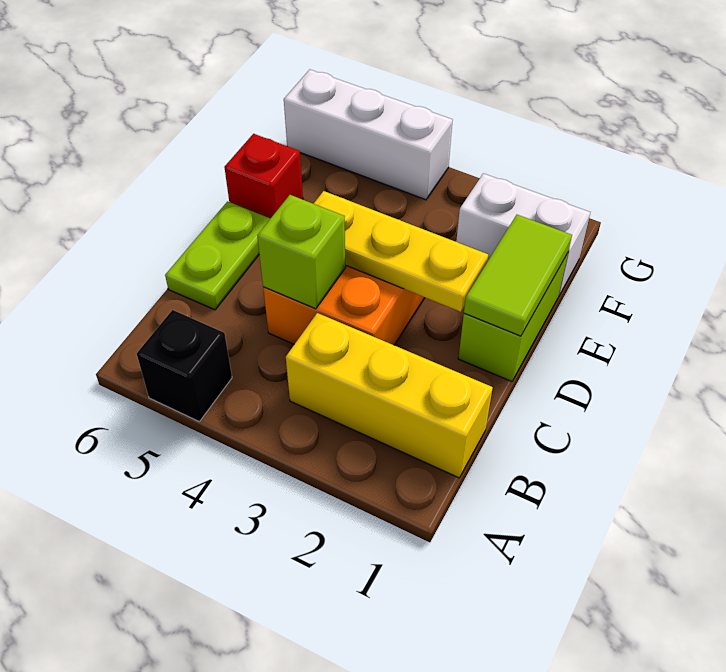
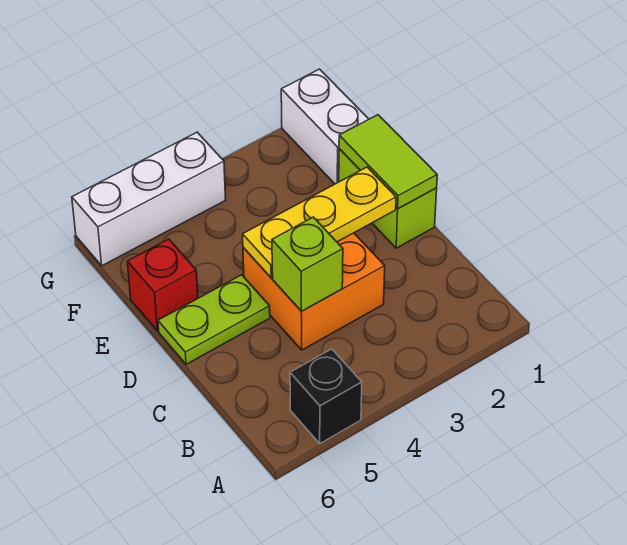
yellow brick B1:B3 level 1 -> none
lime plate C6:D6 level 1 -> lime plate D5:D6 level 1
white brick F1:F2 level 1 -> white brick F1:G1 level 1

